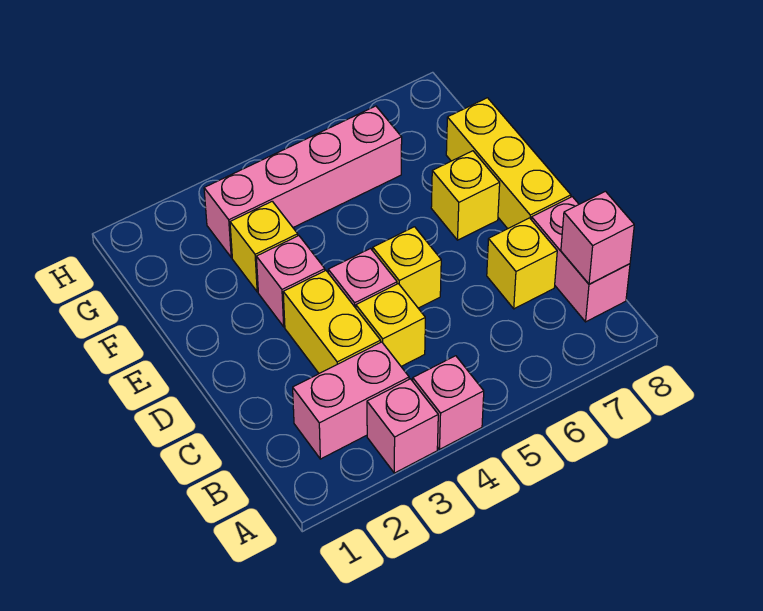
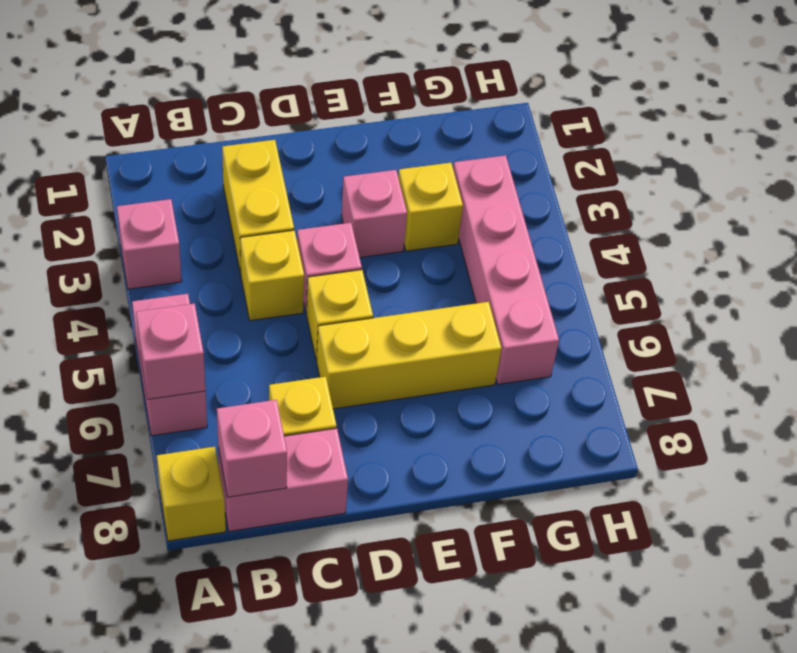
pink brick A4 level 1 -> pink brick A6 level 2
pink brick B2:B3 level 1 -> pink brick A5:A6 level 1
yellow brick C3:D3 level 1 -> yellow brick C2:C3 level 1
yellow brick D8:F8 level 1 -> yellow brick D6:F6 level 1
yellow brick E7 level 1 -> yellow brick A8 level 1

